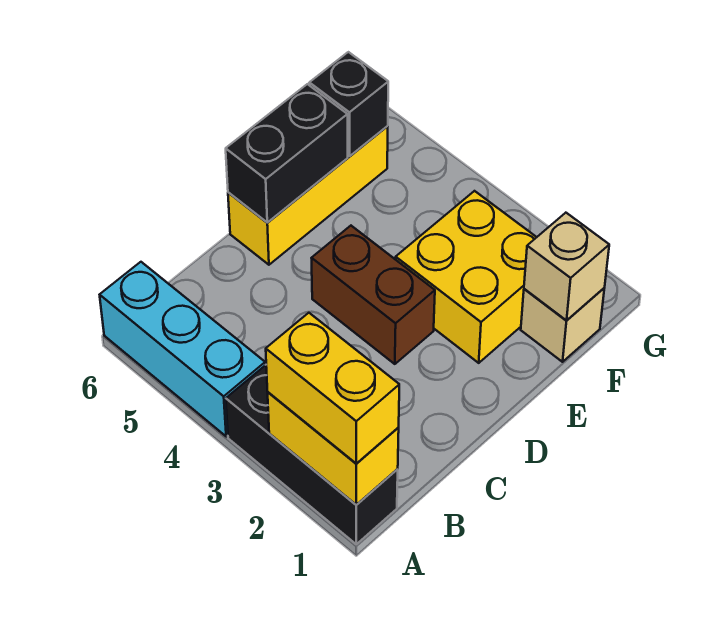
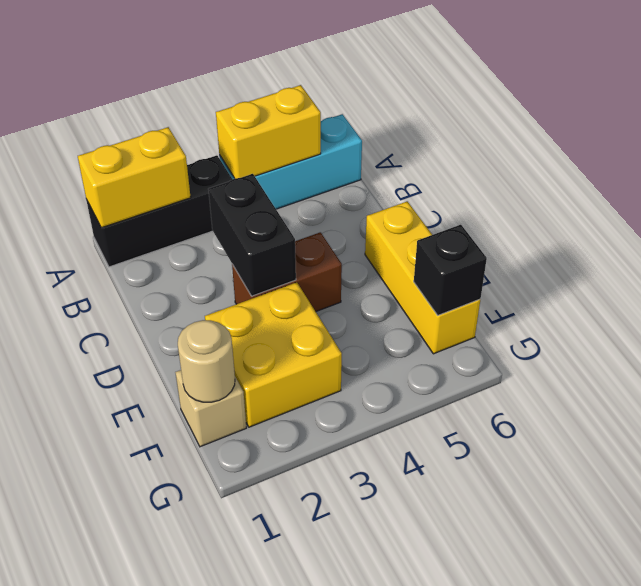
yellow brick A1:A2 level 3 -> yellow brick A4:A5 level 2
black brick D6:E6 level 2 -> black brick C3:D3 level 2
tan brick F1 level 2 -> tan round brick F1 level 2

